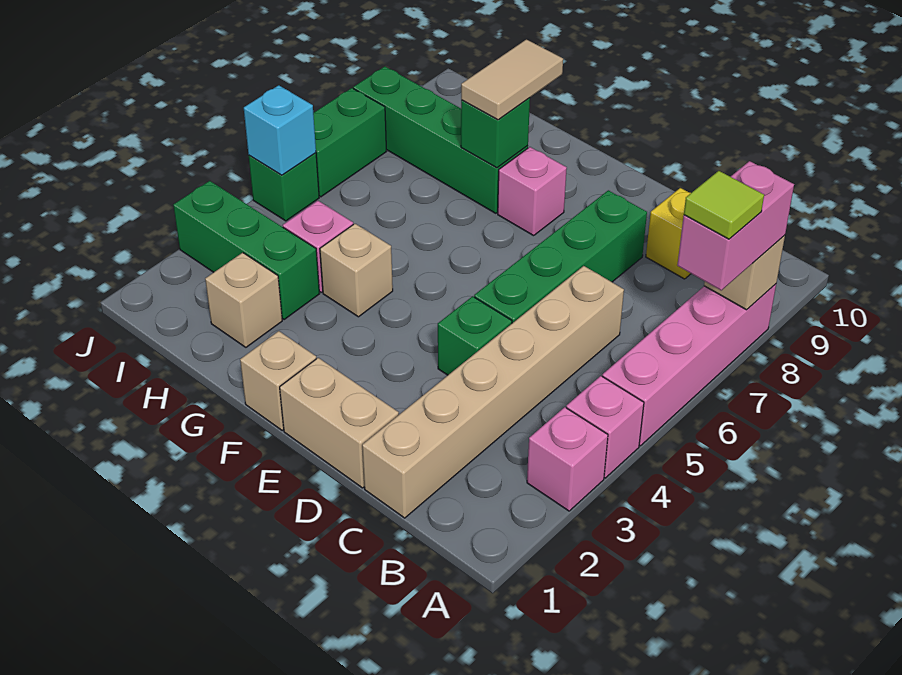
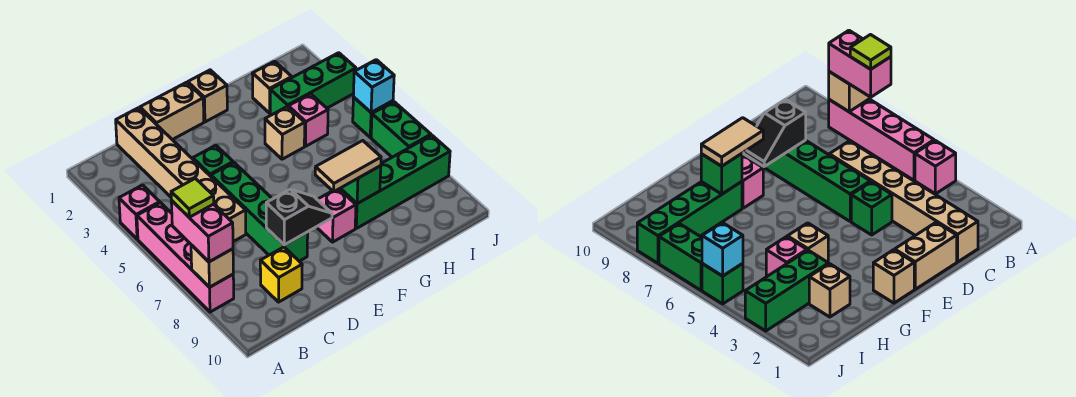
pink brick A3 level 1 -> none
none -> black slope D8:E8 level 2 top D
tan tile G8:G9 level 3 -> tan tile F8:G8 level 3

